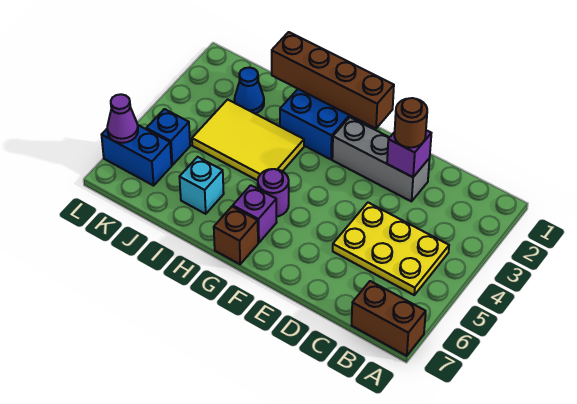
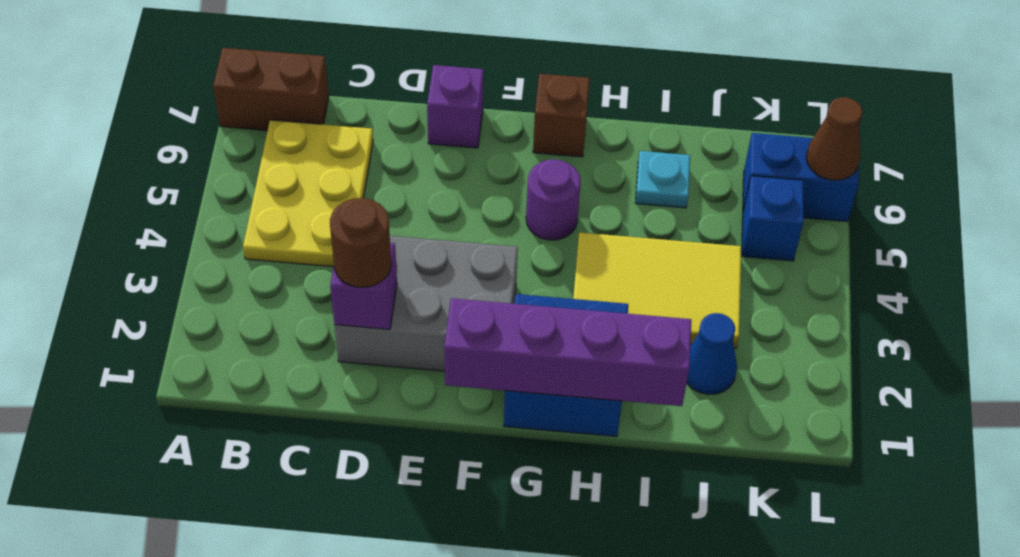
yellow plate B4:D5 level 1 -> yellow plate B4:C6 level 1
grey brick D2:F2 level 1 -> grey brick D2:F3 level 1
brown brick F1:I1 level 2 -> purple brick F1:I1 level 2
purple brick G6 level 1 -> purple brick E7 level 1
cyan brick I6 level 1 -> cyan plate I6 level 1
purple cone L6 level 2 -> brown cone L6 level 2

